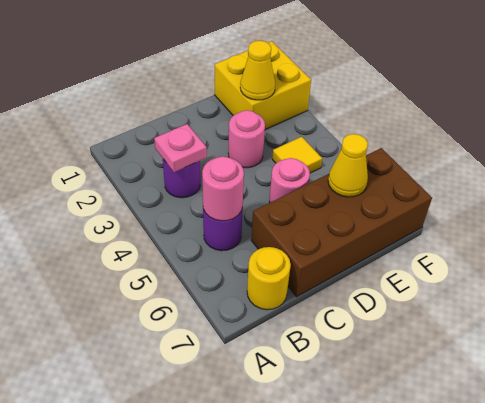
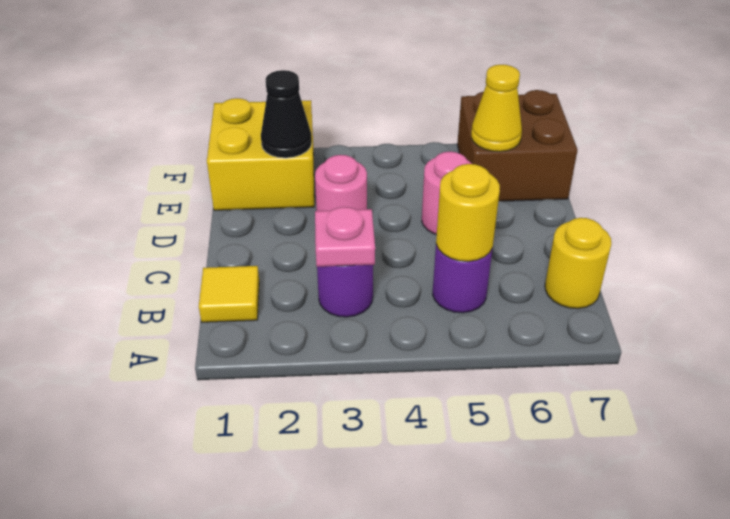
pink round brick B5 level 2 -> yellow round brick B5 level 2
brown brick C6:F7 level 1 -> brown brick E6:F7 level 1
yellow cone E2 level 2 -> black cone E2 level 2
yellow tile E4 level 1 -> yellow tile B1 level 1

